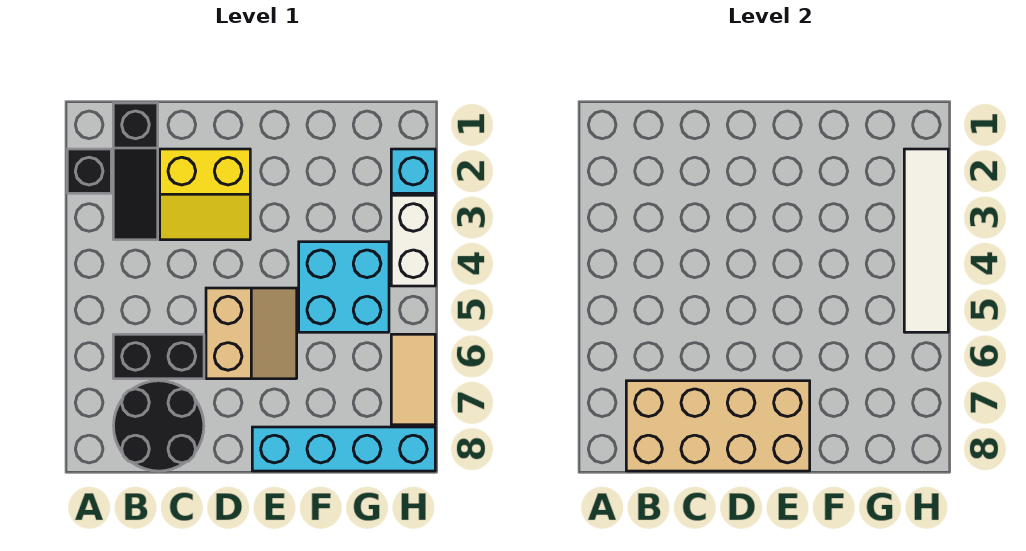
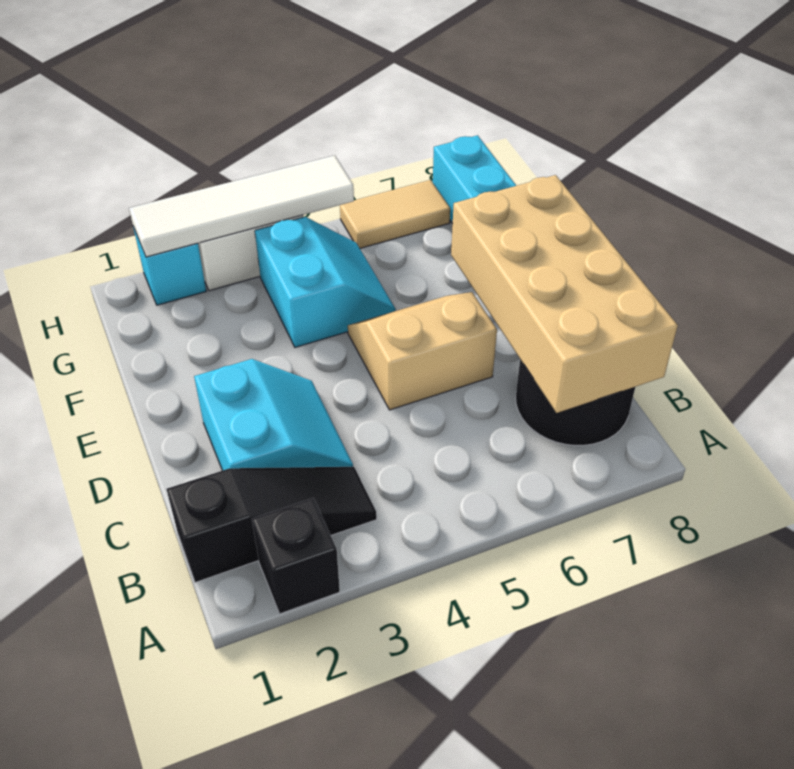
black brick B6:C6 level 1 -> none
yellow slope C2:D3 level 1 top 2 -> cyan slope C2:D3 level 1 top 2
cyan brick F4:G5 level 1 -> cyan slope F4:G5 level 1 top 4

